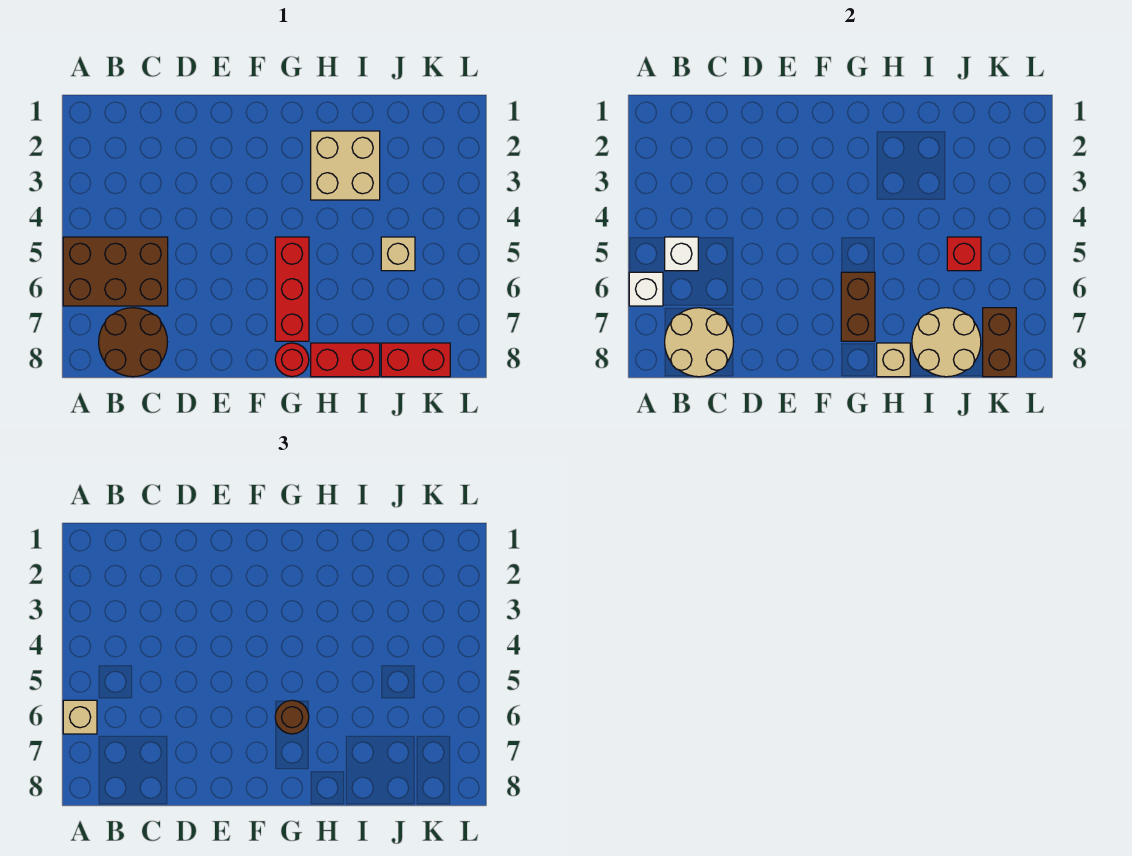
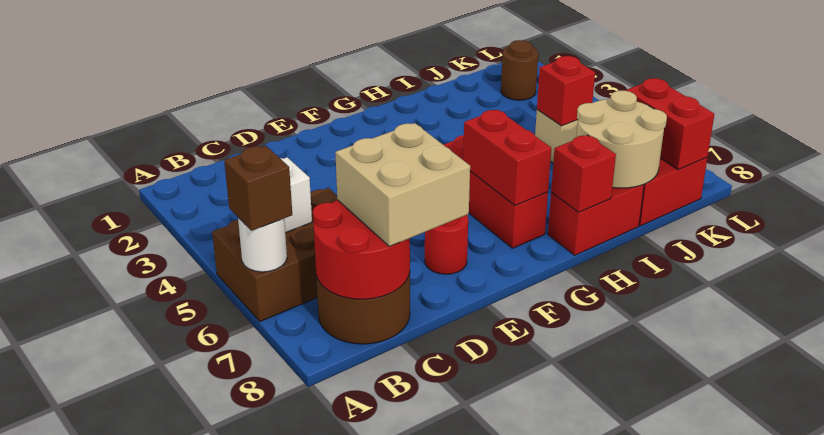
white brick A6 level 2 -> white round brick A6 level 2
tan brick A6 level 3 -> brown brick A6 level 3
tan round brick B7:C8 level 2 -> red round brick B7:C8 level 2
brown brick G6:G7 level 2 -> red brick G6:G7 level 2
brown round brick G6 level 3 -> brown round brick K2 level 1
red round brick G8 level 1 -> red round brick E7 level 1
tan brick H2:I3 level 1 -> tan brick C7:D8 level 3
tan brick H8 level 2 -> red brick H8 level 2
brown brick K7:K8 level 2 -> red brick K7:K8 level 2

